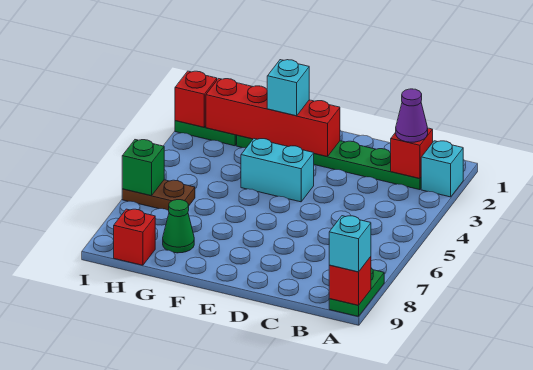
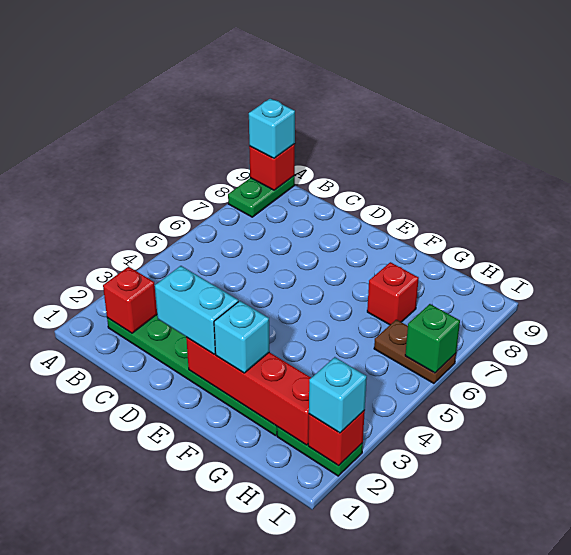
cyan brick A2 level 1 -> cyan brick I2 level 3
purple cone B2 level 3 -> none
cyan brick E4:F4 level 1 -> cyan brick D2:E2 level 3
green cone G8 level 1 -> none
red brick H9 level 1 -> red brick G7 level 1

